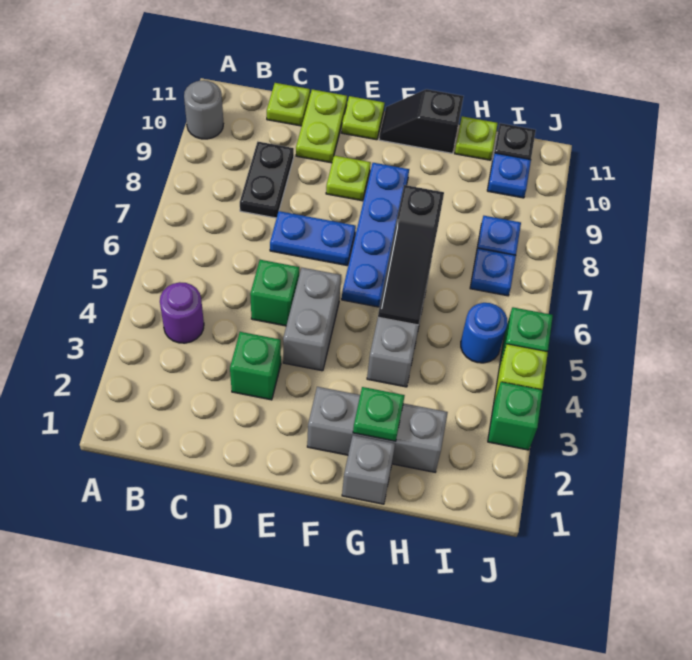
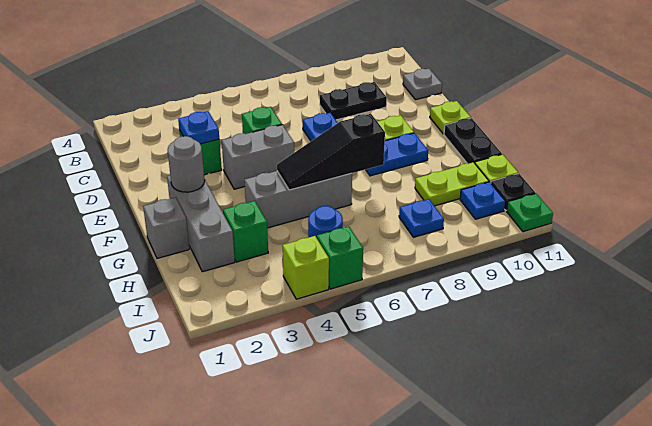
grey round brick A10 level 1 -> grey round brick F2 level 2
purple round brick B4 level 1 -> none
lime plate C11 level 1 -> grey plate C11 level 1
lime plate D10:D11 level 1 -> lime plate H9:H10 level 1
blue plate F6:F9 level 1 -> blue plate F8:F9 level 1
black slope F11:G11 level 1 top G -> black plate F11:G11 level 1
green plate G2 level 2 -> green plate J11 level 1
blue plate I7 level 1 -> blue plate D3 level 2
green brick J3 level 1 -> green brick H3 level 1

